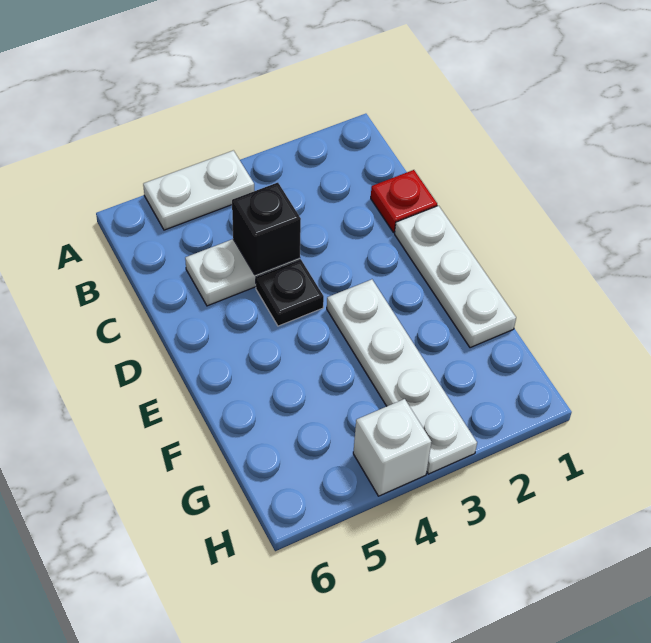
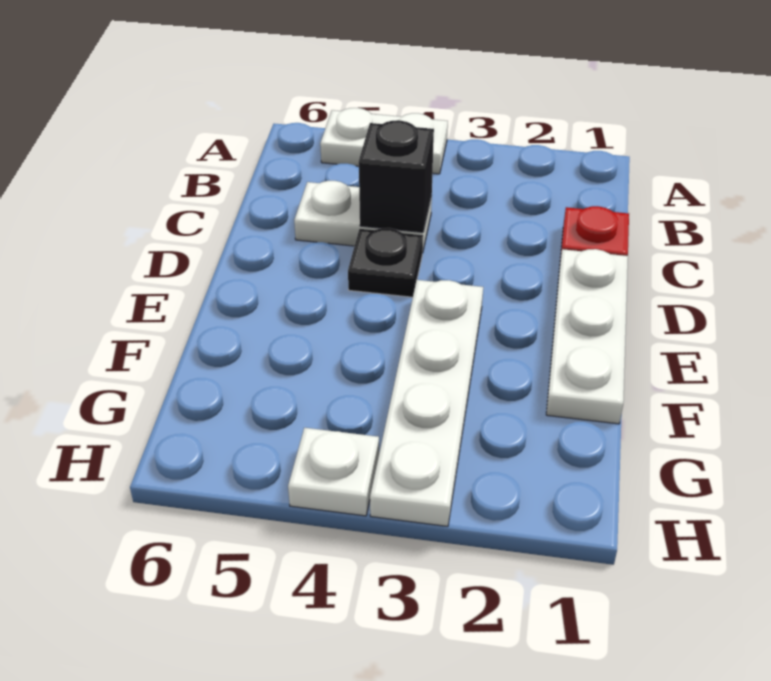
white brick H4 level 1 -> white plate H4 level 1

